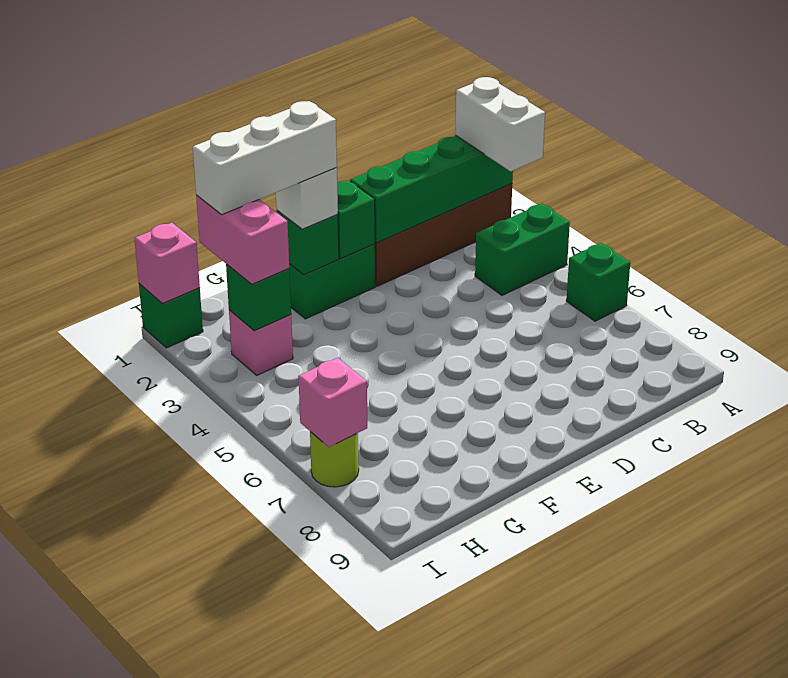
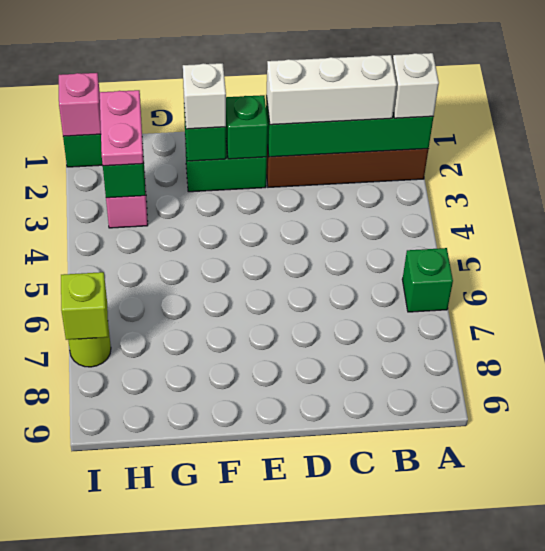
white brick A2:A3 level 3 -> white brick A2 level 3
green brick A4:B4 level 1 -> none
white brick F2:H2 level 4 -> white brick B2:D2 level 3
pink brick H2:H3 level 3 -> pink plate H2:H3 level 3
pink brick I7 level 2 -> lime brick I7 level 2

